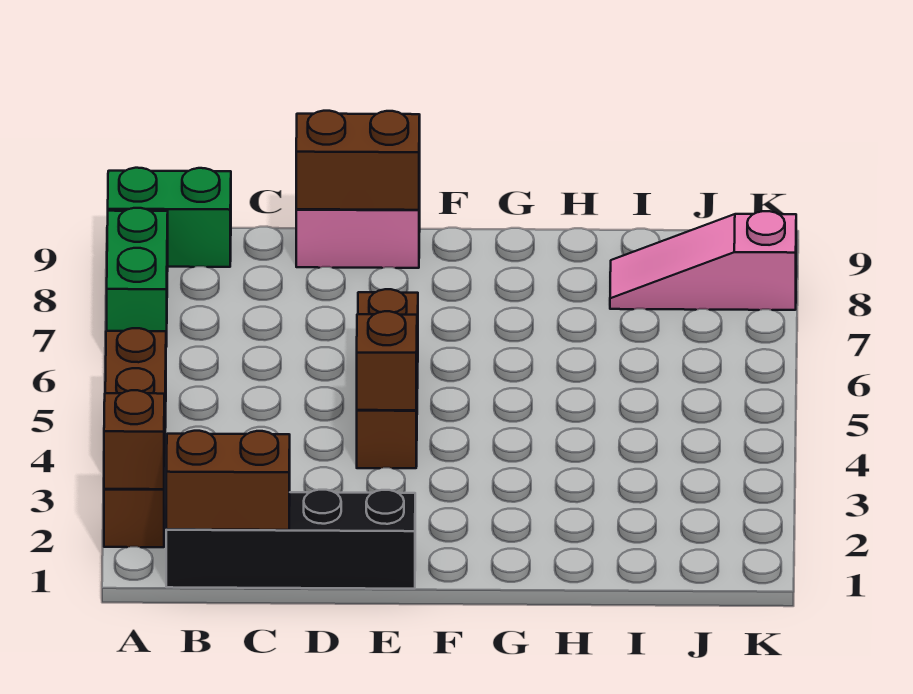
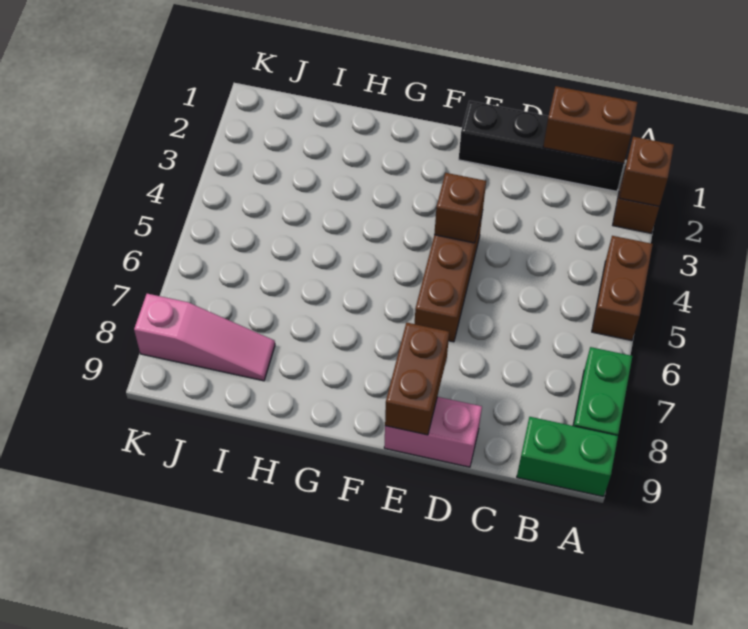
brown brick D9:E9 level 2 -> brown brick E8:E9 level 2

